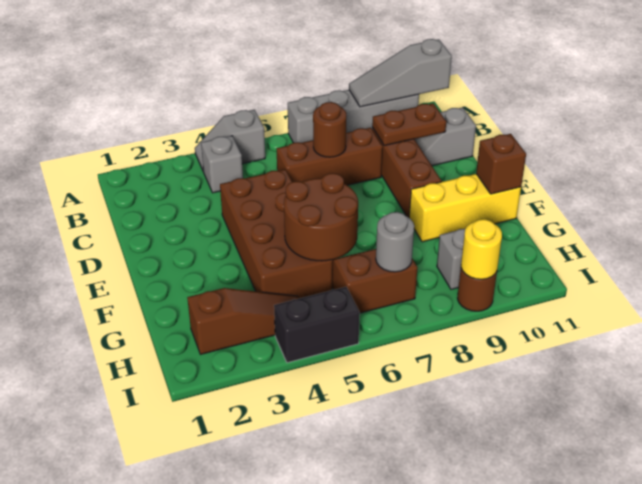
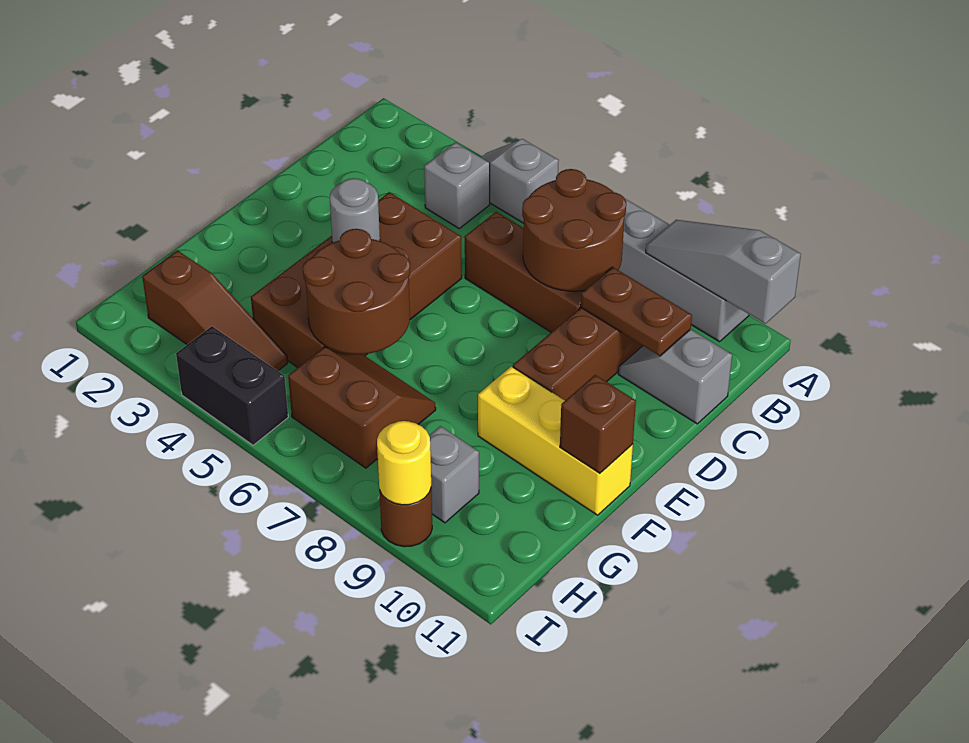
brown round brick C7 level 2 -> brown round brick B7:C8 level 2
grey round brick H7 level 2 -> grey round brick E4 level 2

